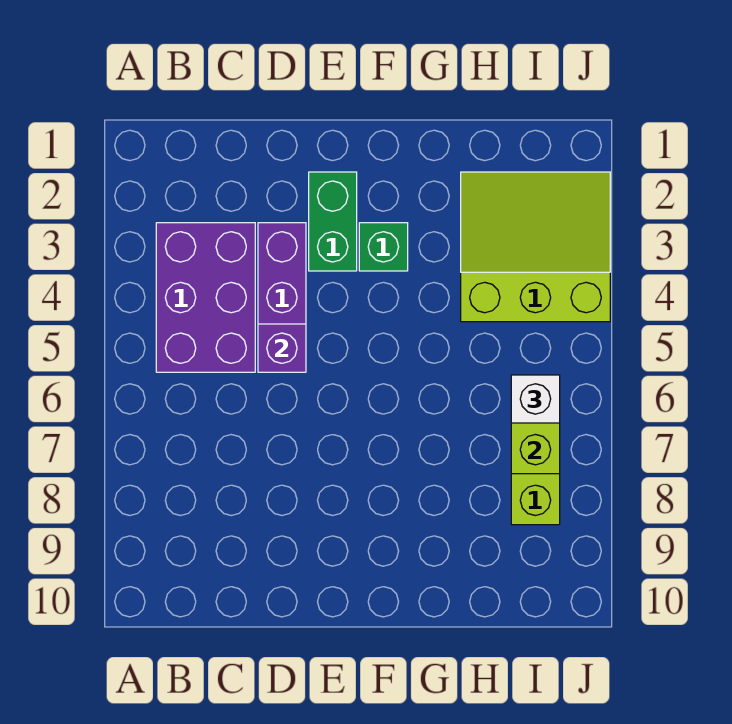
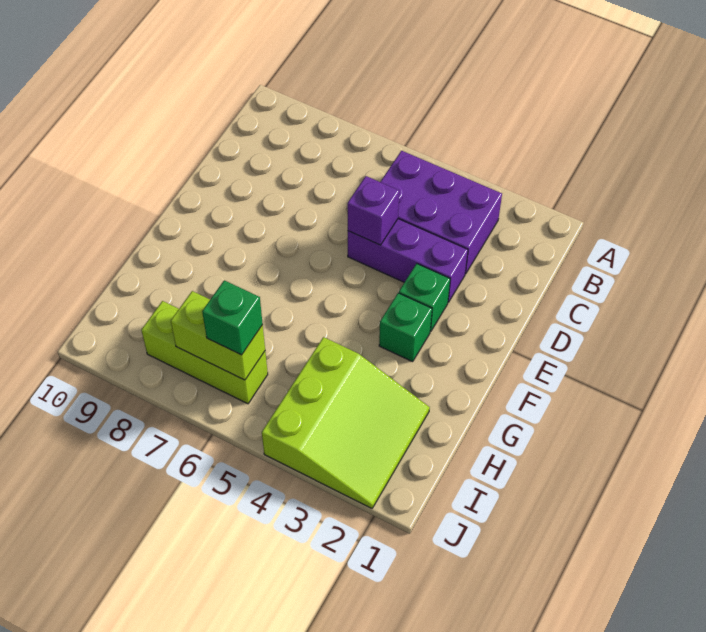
green brick E2:E3 level 1 -> green brick E3 level 1
white brick I6 level 3 -> green brick I6 level 3

